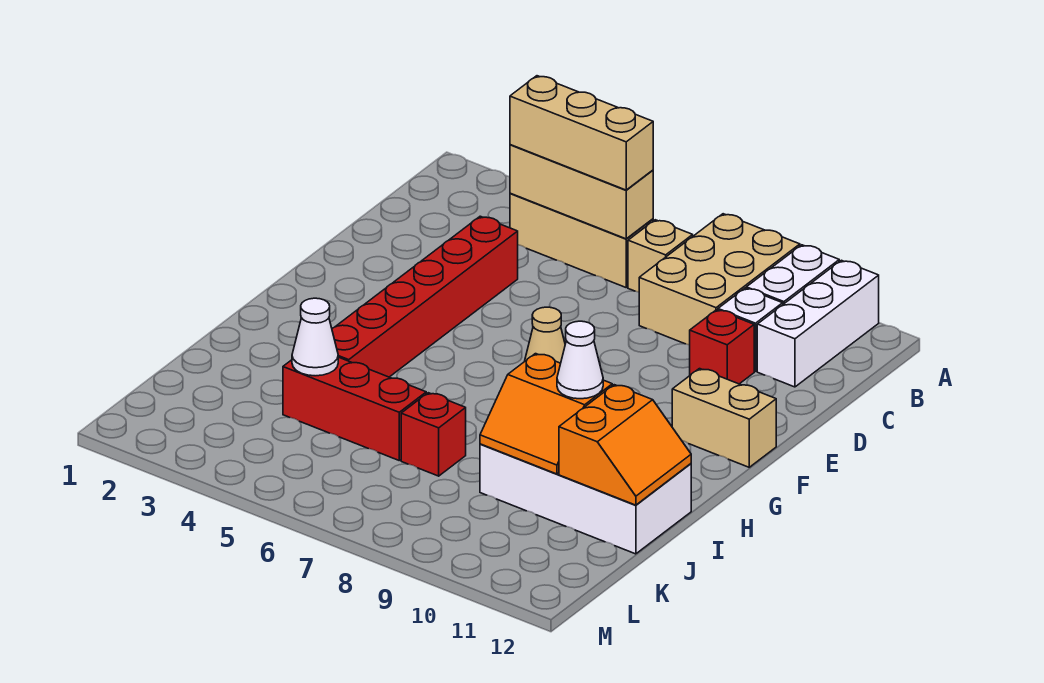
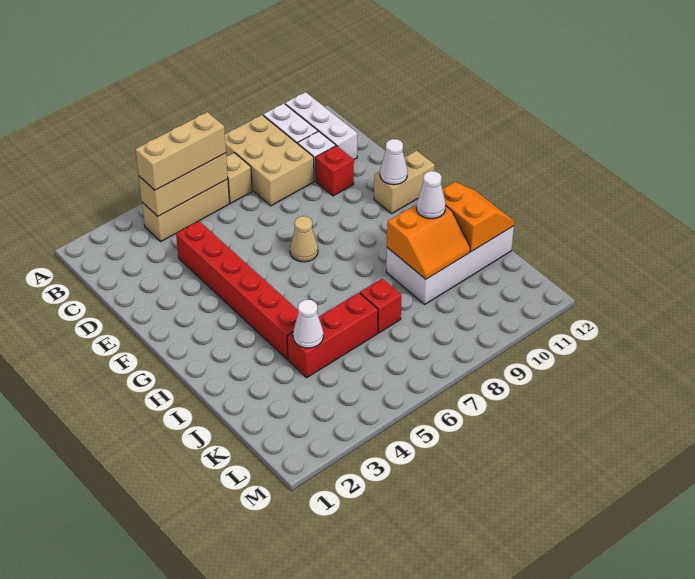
none -> white cone F11 level 2

